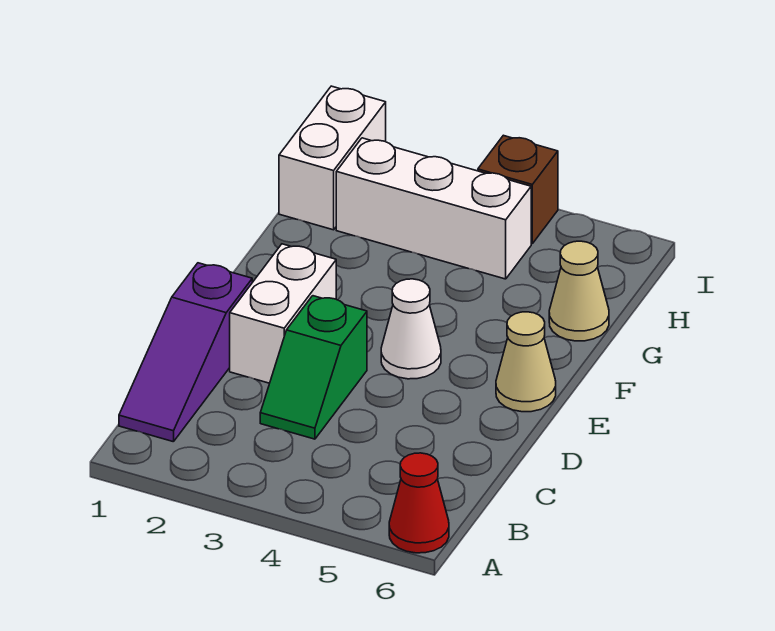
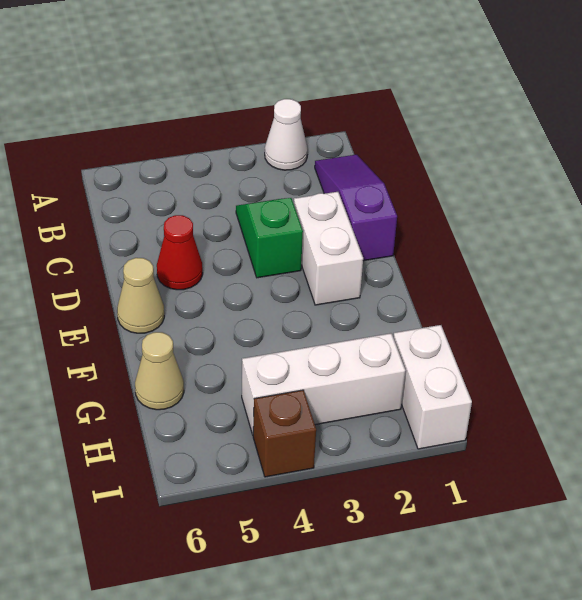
red cone A6 level 1 -> red cone D5 level 1
white cone E4 level 1 -> white cone A2 level 1

